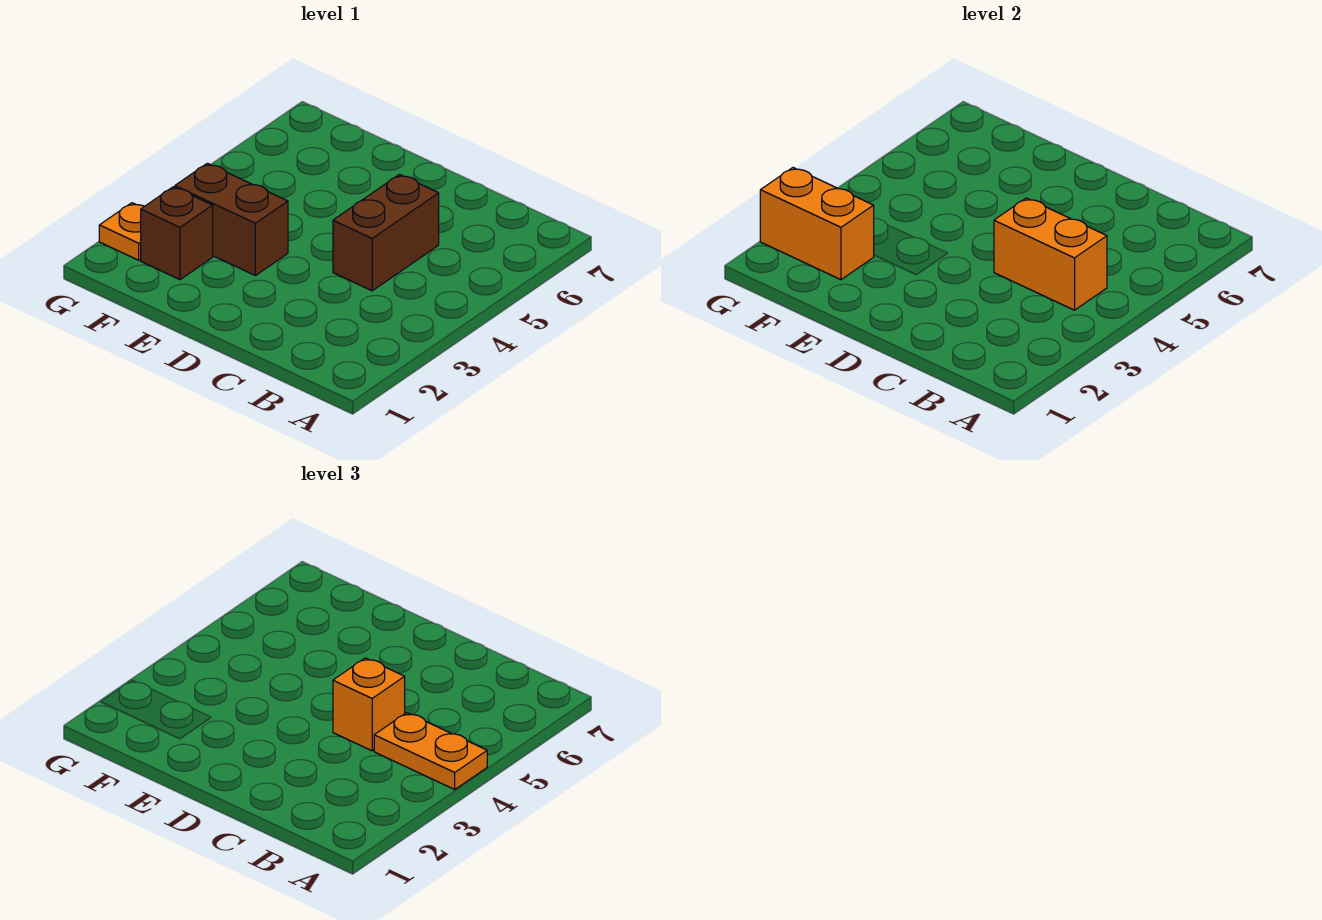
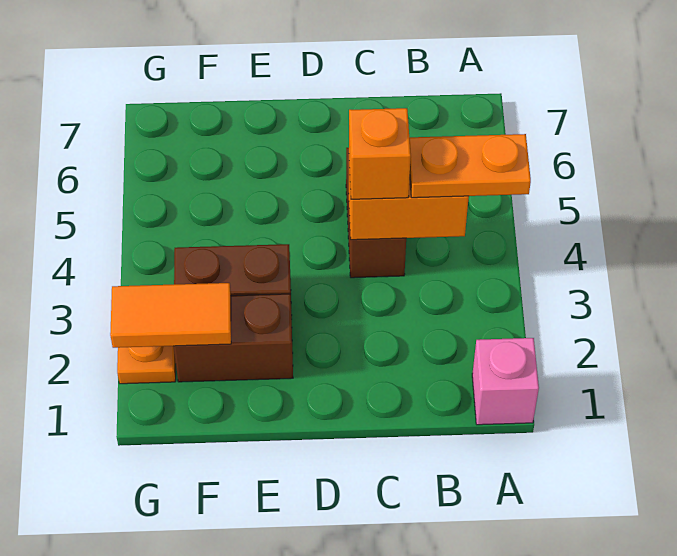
none -> pink brick A1 level 1
brown brick F2 level 1 -> brown brick E2:F2 level 1
orange brick F2:G2 level 2 -> orange tile F2:G2 level 2

